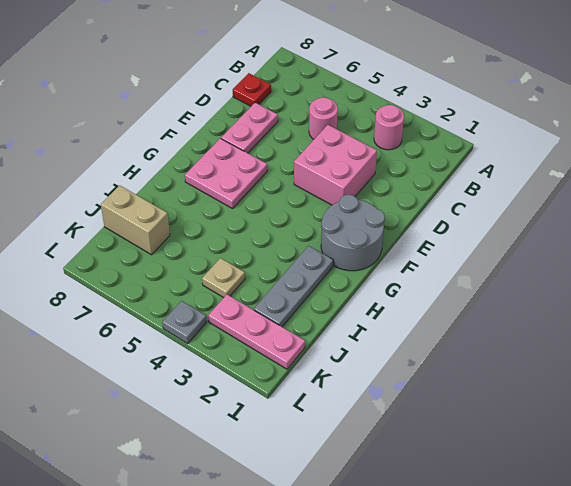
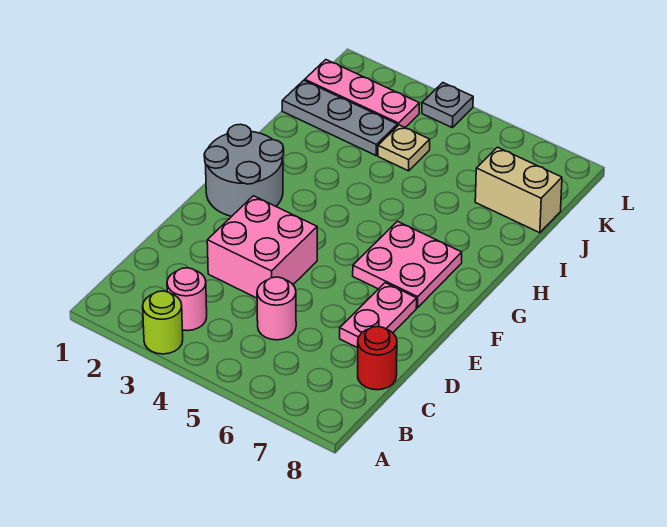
none -> lime round brick A3 level 1
red plate C8 level 1 -> red round brick C8 level 1
grey plate H2:J2 level 1 -> grey plate J1:J3 level 1

